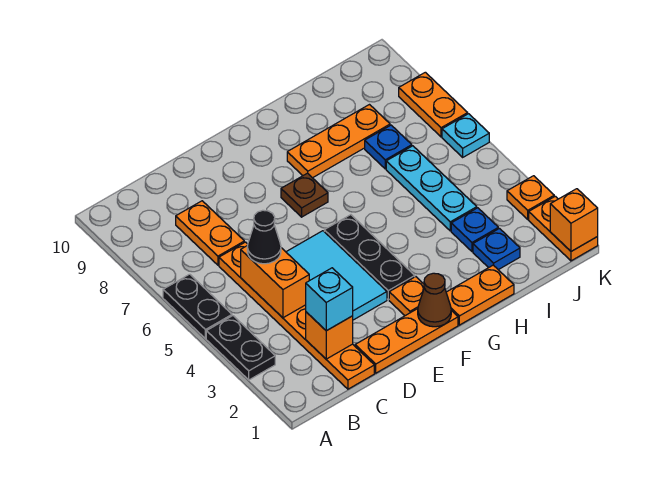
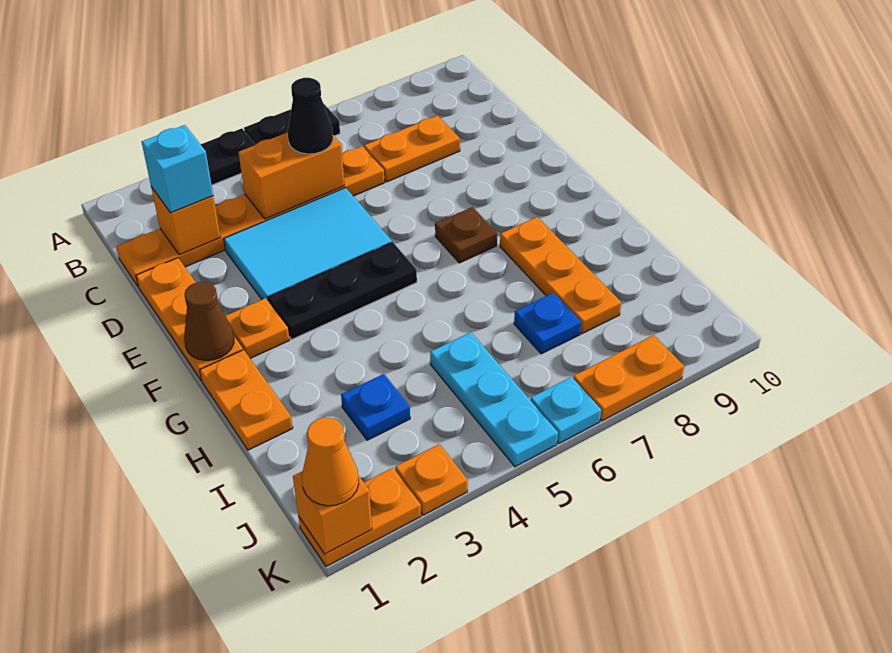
blue plate I2 level 1 -> none
cyan plate I4:I6 level 1 -> cyan plate I5:K5 level 1
none -> orange cone K1 level 3

